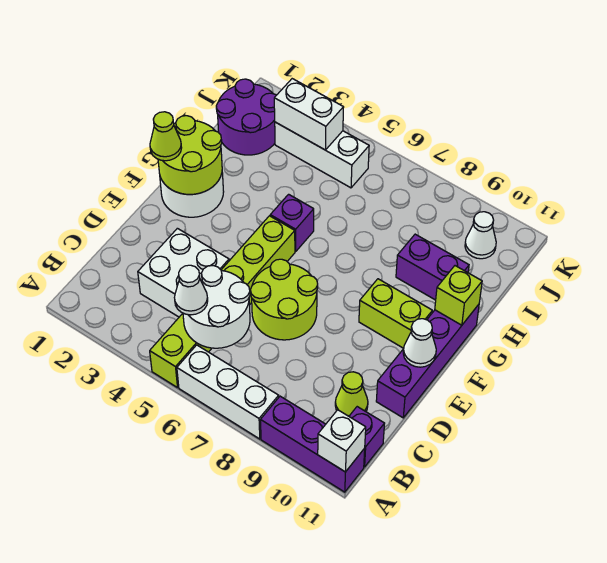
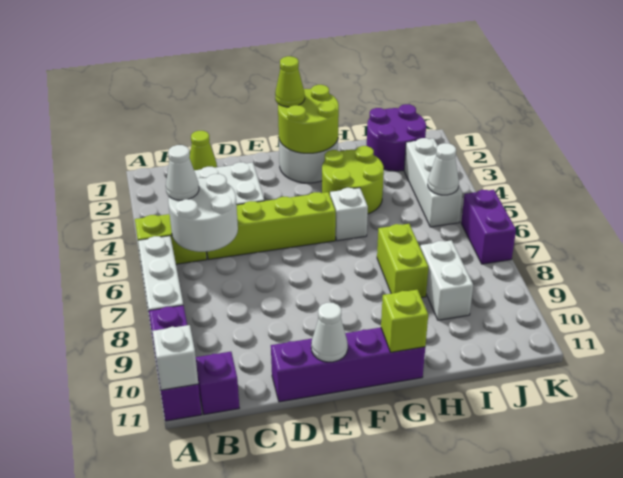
lime cone C10 level 1 -> lime cone C1 level 1
lime round brick D6:E7 level 1 -> lime round brick G3:H4 level 1
lime brick F9:F10 level 1 -> lime brick H7:H8 level 1
purple brick G5 level 1 -> white brick G5 level 1
purple brick H9:H10 level 1 -> purple brick K6:K7 level 1
white brick J3:J4 level 2 -> white brick I8:I9 level 1
white cone J10 level 1 -> white cone J5 level 2

